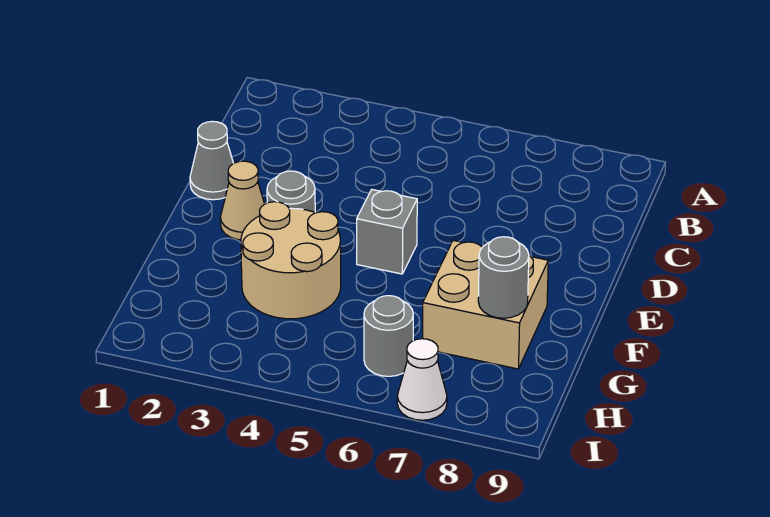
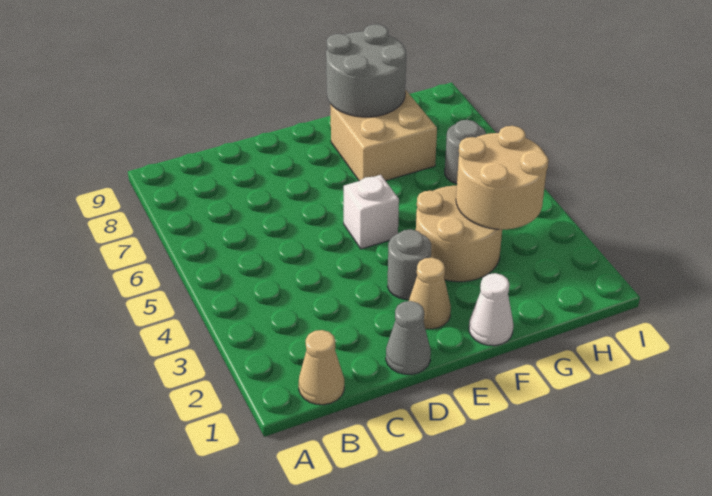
none -> tan cone B1 level 1
grey brick E5 level 1 -> white brick E5 level 1
none -> tan round brick G3:H4 level 2
grey round brick G8 level 2 -> grey round brick F8:G9 level 2
white cone I7 level 1 -> white cone F1 level 1

